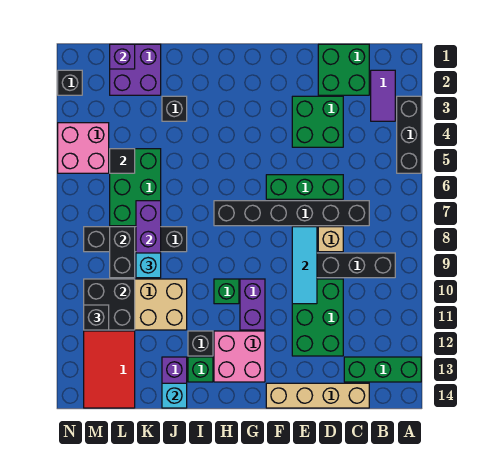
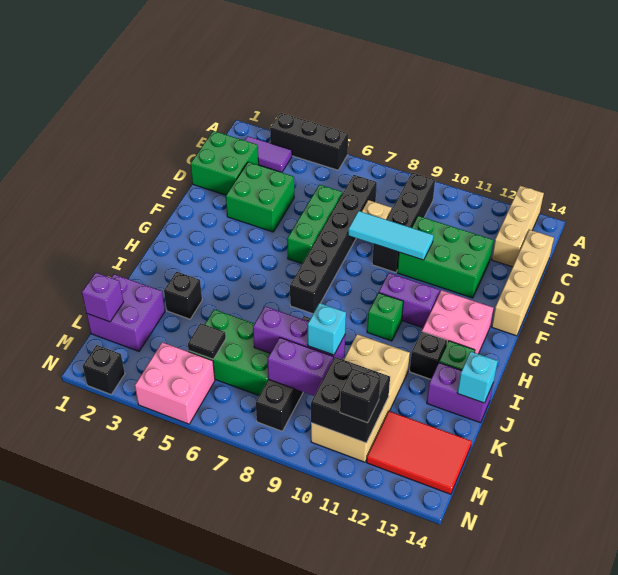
green brick A13:C13 level 1 -> tan brick A13:C13 level 1
black brick L8:L9 level 2 -> purple brick L8:L9 level 2

